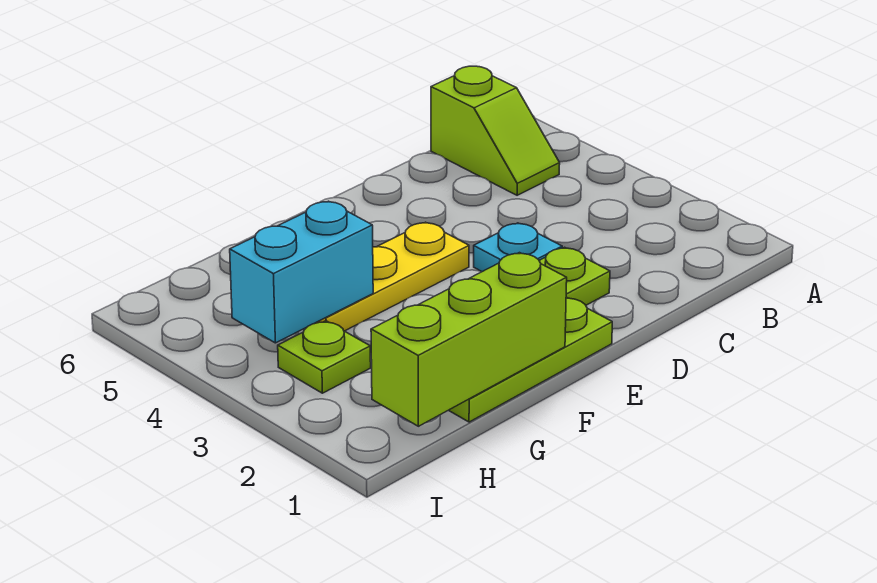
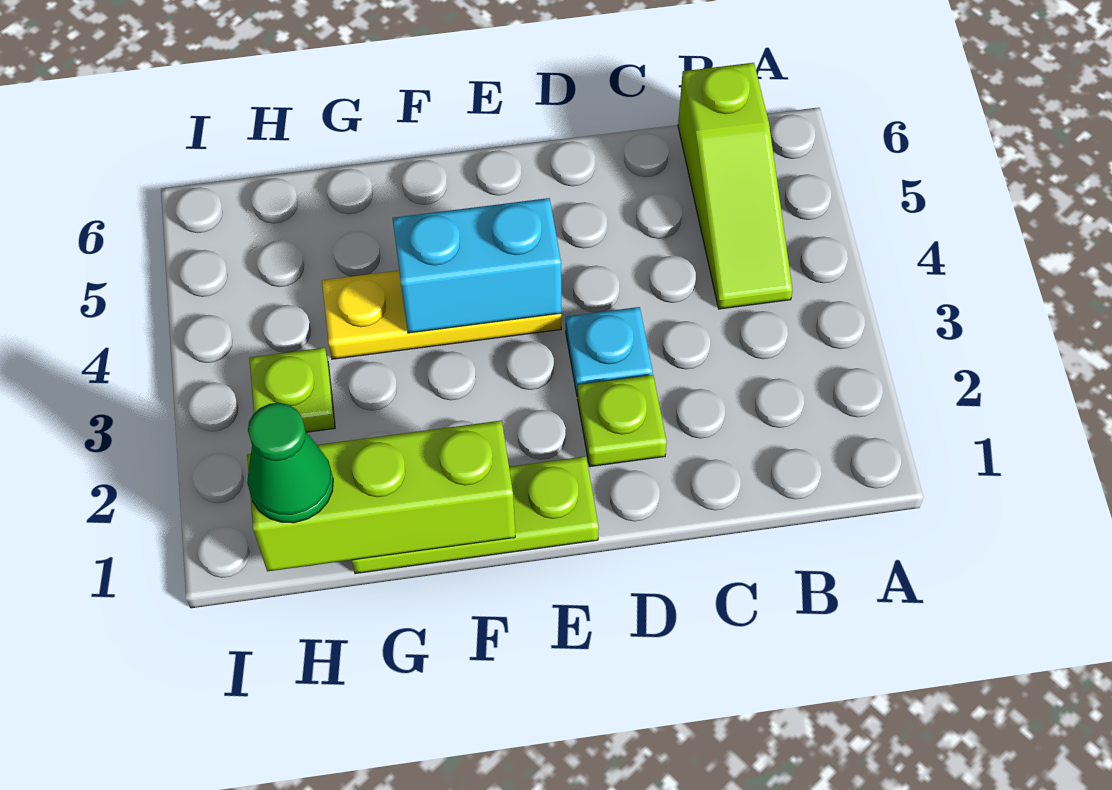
lime slope B5:B6 level 1 top 6 -> lime slope B4:B6 level 1 top 6
cyan brick G4:H4 level 2 -> cyan brick E4:F4 level 2
none -> green cone H1 level 3

